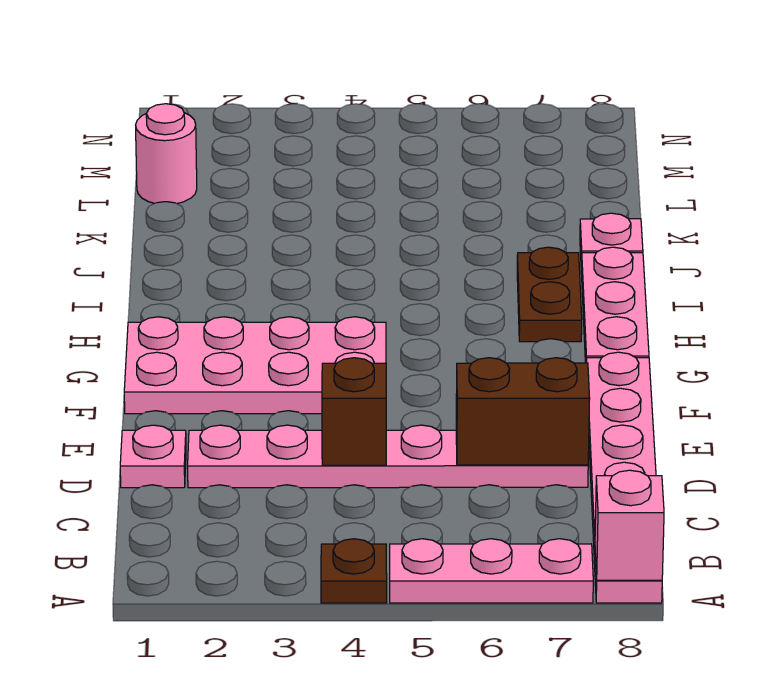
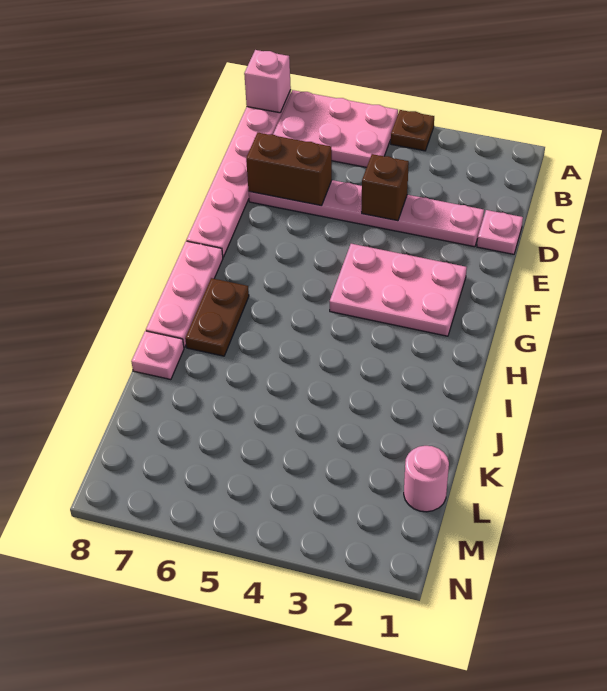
pink plate A5:A7 level 1 -> pink plate A5:B7 level 1
pink plate F1:G4 level 1 -> pink plate F2:G4 level 1

